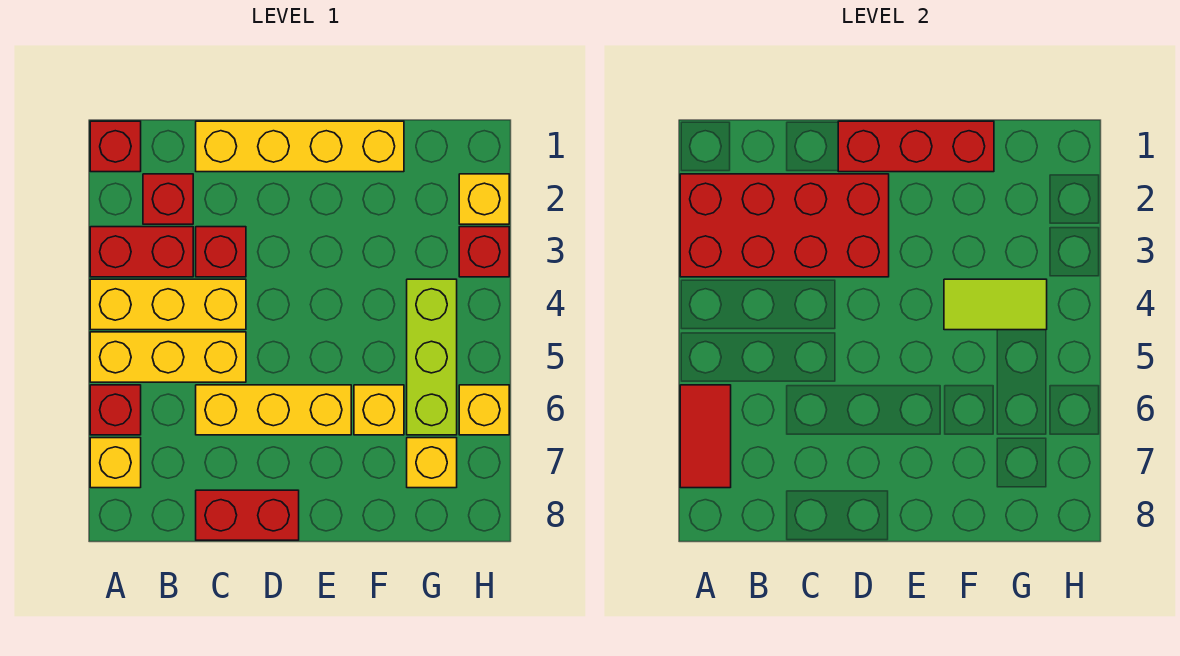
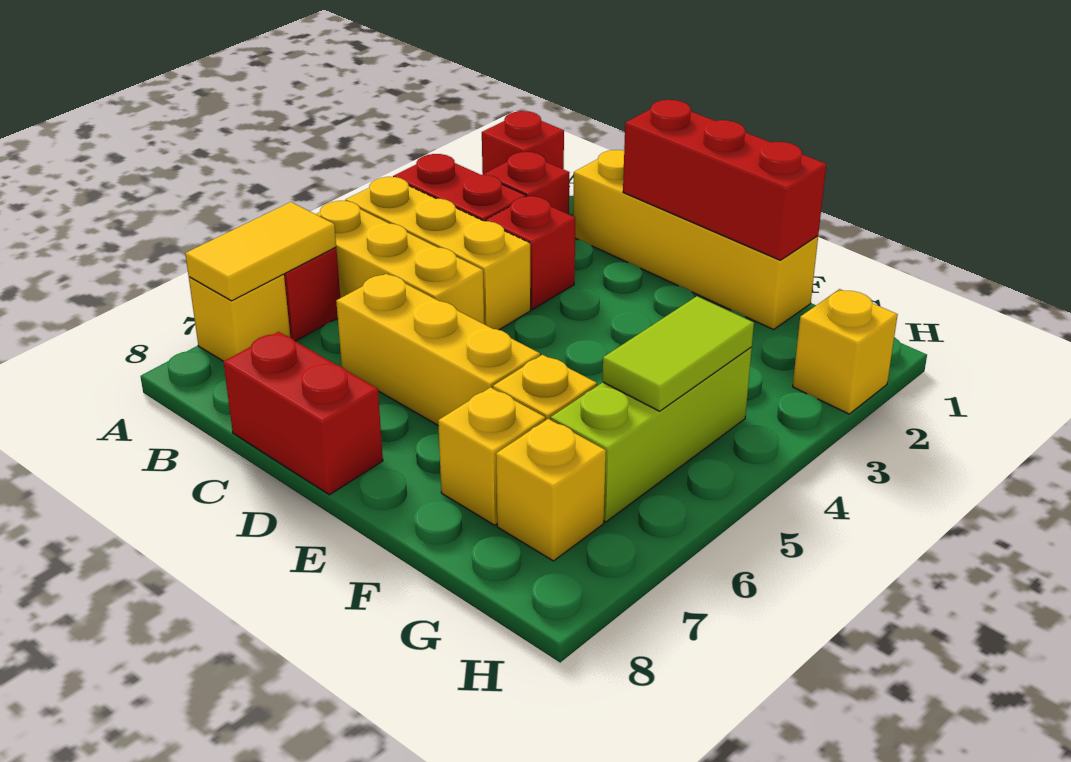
red brick A2:D3 level 2 -> none
red tile A6:A7 level 2 -> yellow tile A6:A7 level 2
lime tile F4:G4 level 2 -> lime tile G4:G5 level 2
red brick H3 level 1 -> none
yellow brick H6 level 1 -> yellow brick F7 level 1

